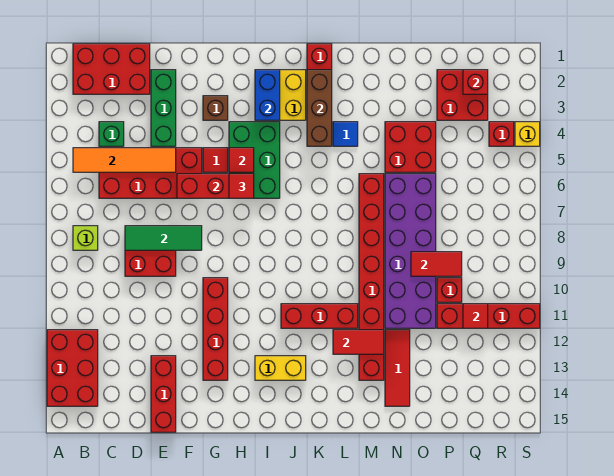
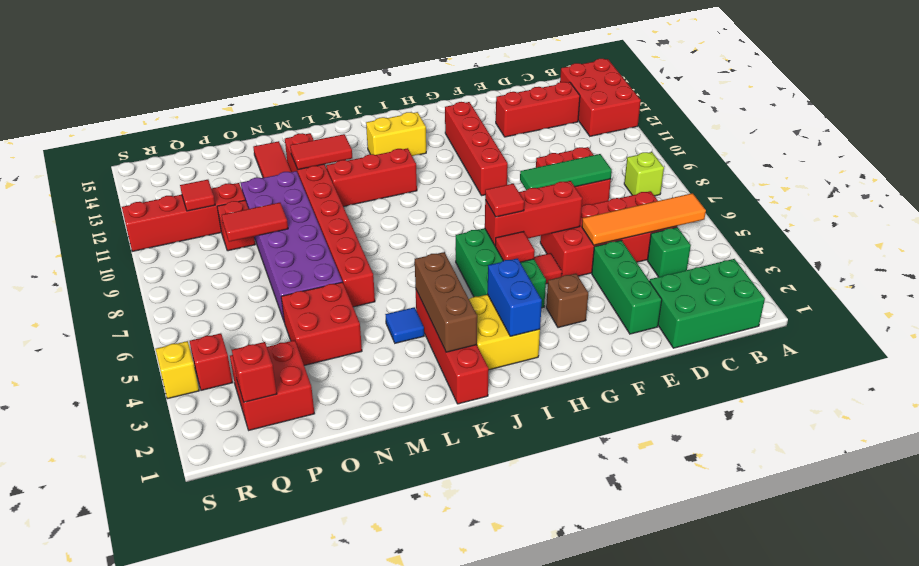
red brick B1:D2 level 1 -> green brick B1:D2 level 1
red brick E13:E15 level 1 -> red brick C13:E13 level 1

